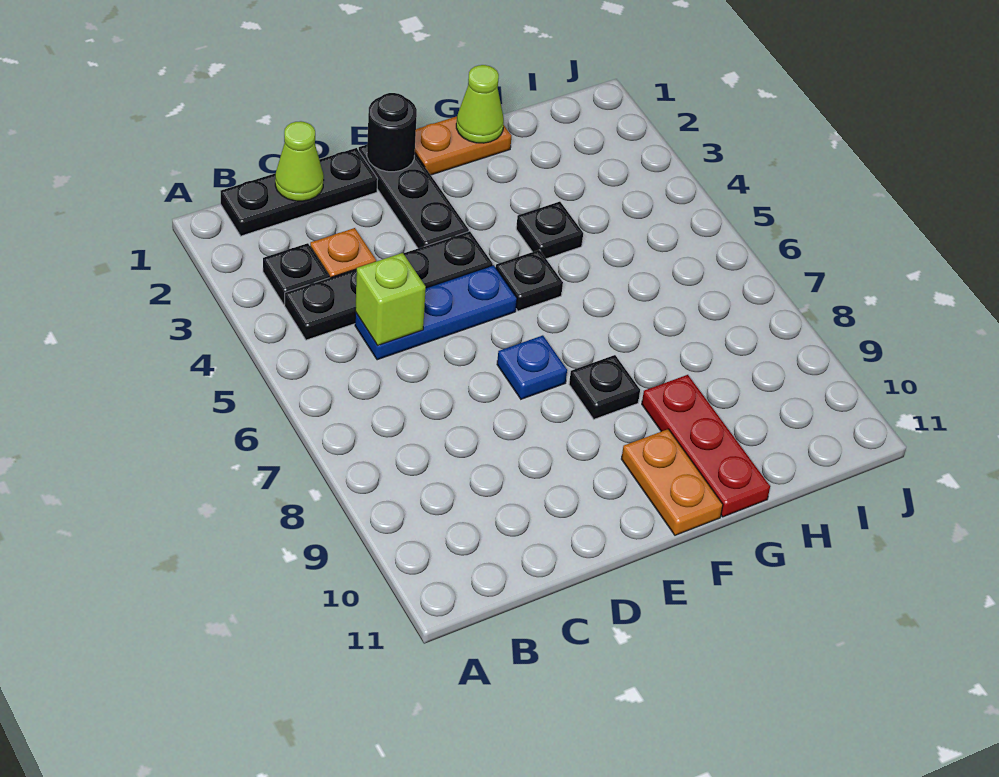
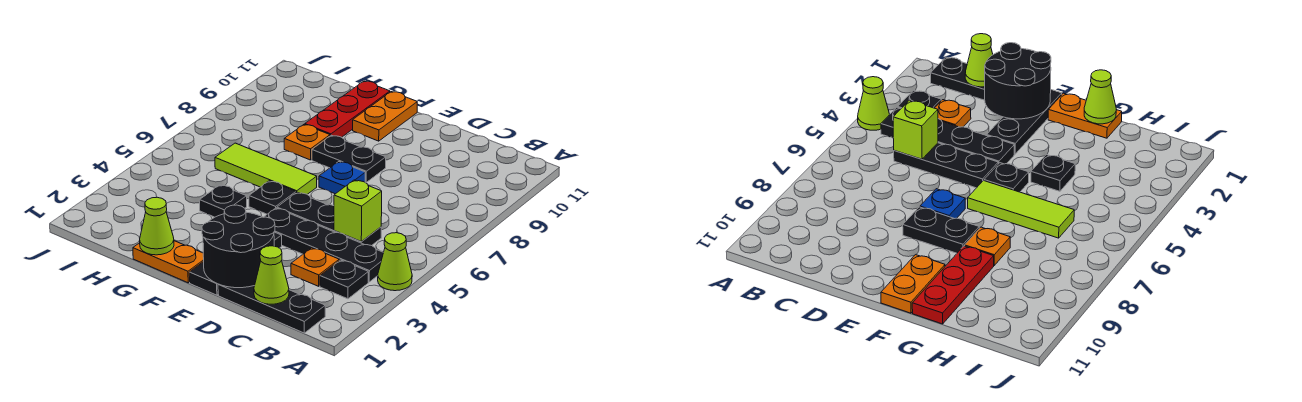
none -> lime cone A4 level 1
blue plate C5:E5 level 1 -> black plate C5:E5 level 1
black round brick E1 level 2 -> black round brick D1:E2 level 2
none -> lime tile F6:H6 level 1
black plate F8 level 1 -> black plate E8:F8 level 1
none -> orange plate G8 level 1

